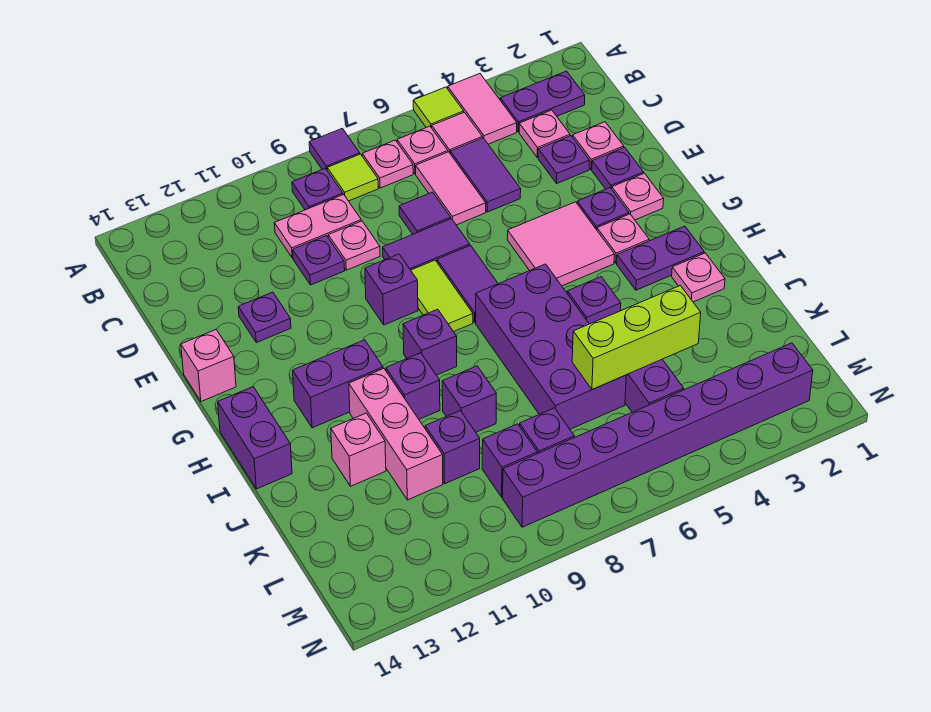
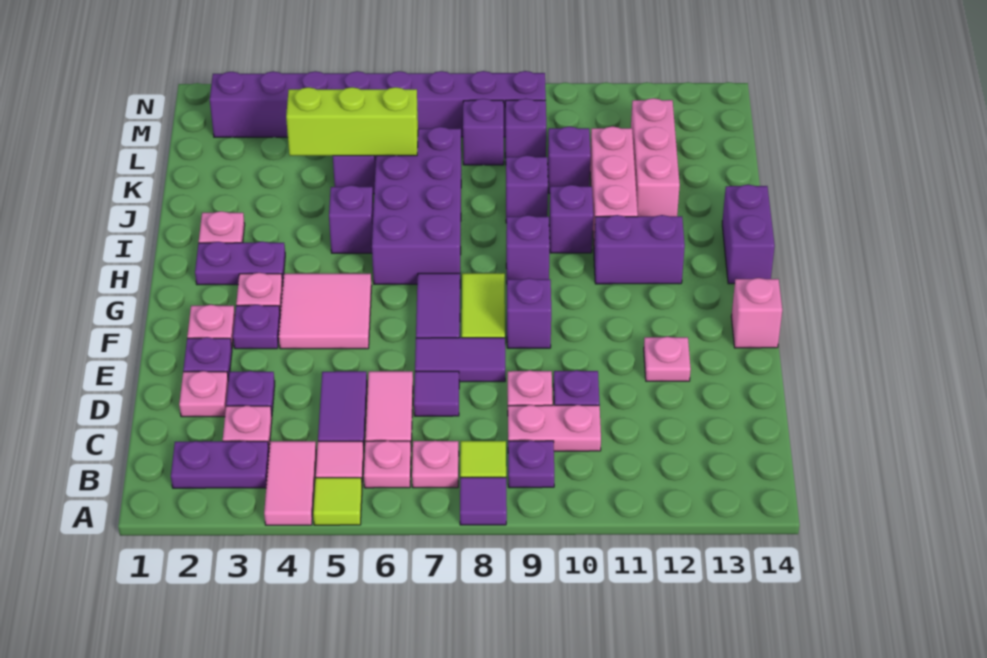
purple plate E12 level 1 -> pink plate E12 level 1
pink brick J12 level 1 -> pink brick J12:L12 level 1

